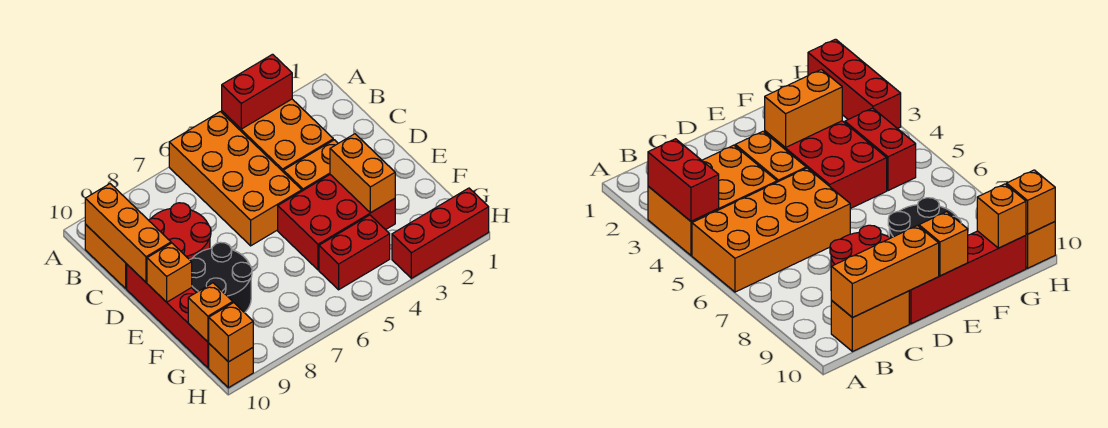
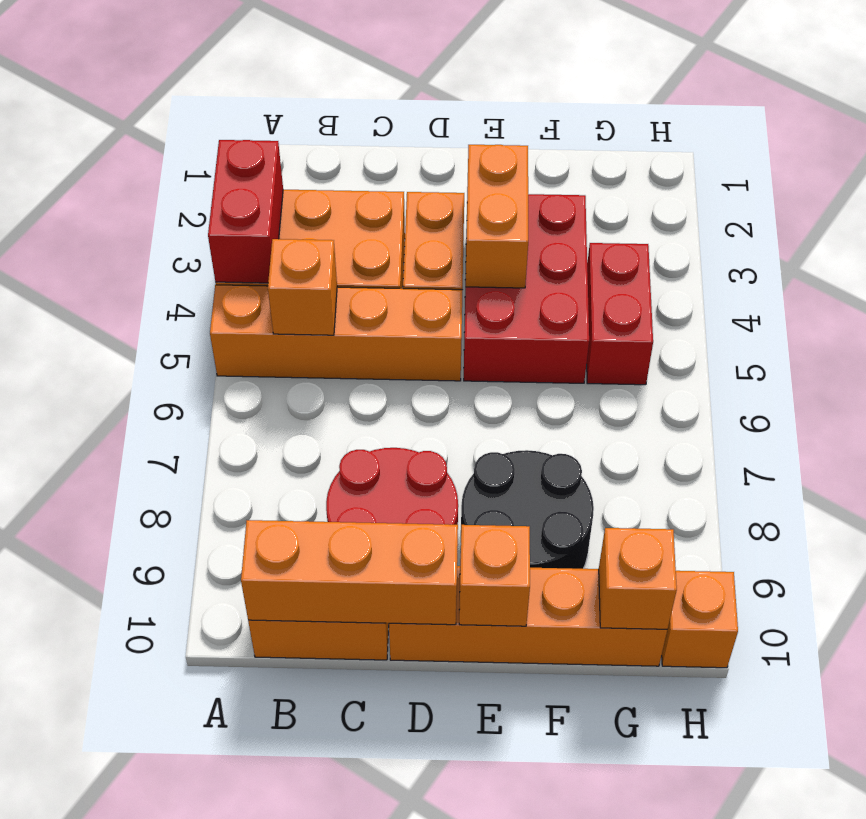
orange brick A5:D6 level 1 -> orange brick A5:D5 level 1
red brick D10:G10 level 1 -> orange brick D10:G10 level 1
orange brick E3:F3 level 2 -> orange brick E3:E4 level 2
red brick H1:H3 level 1 -> none
orange brick H10 level 2 -> orange brick B5 level 2

